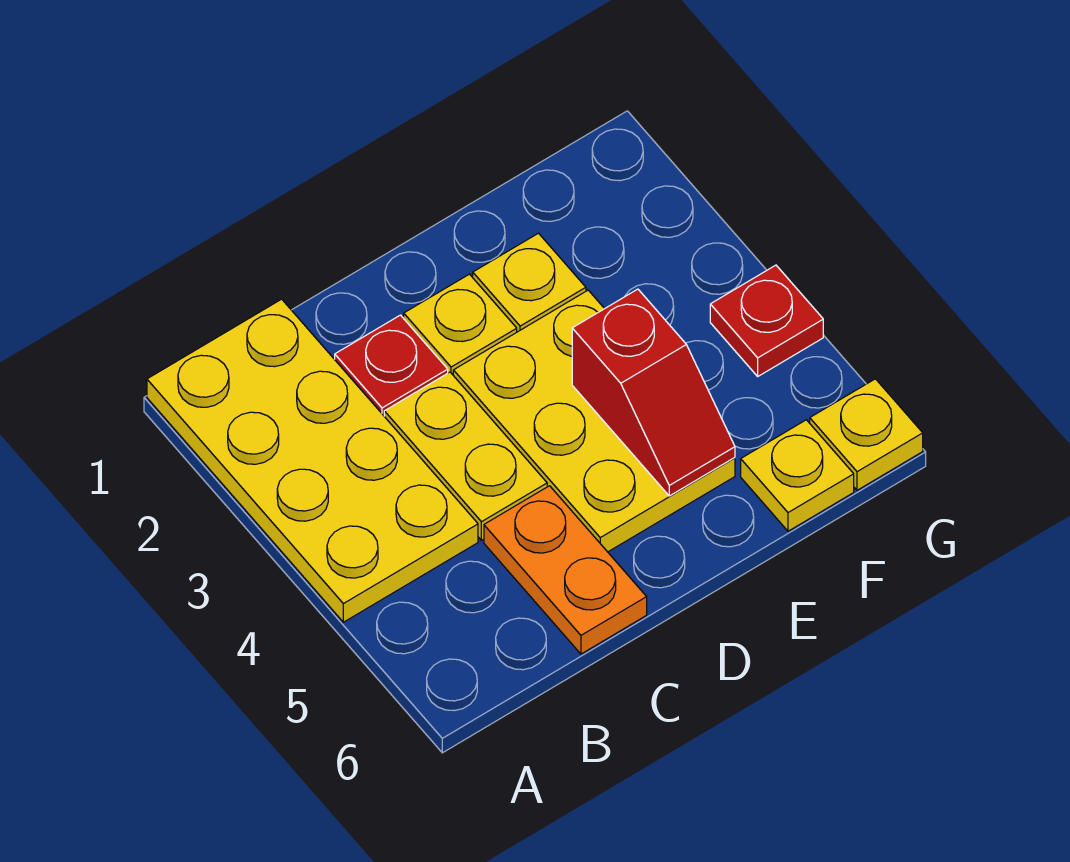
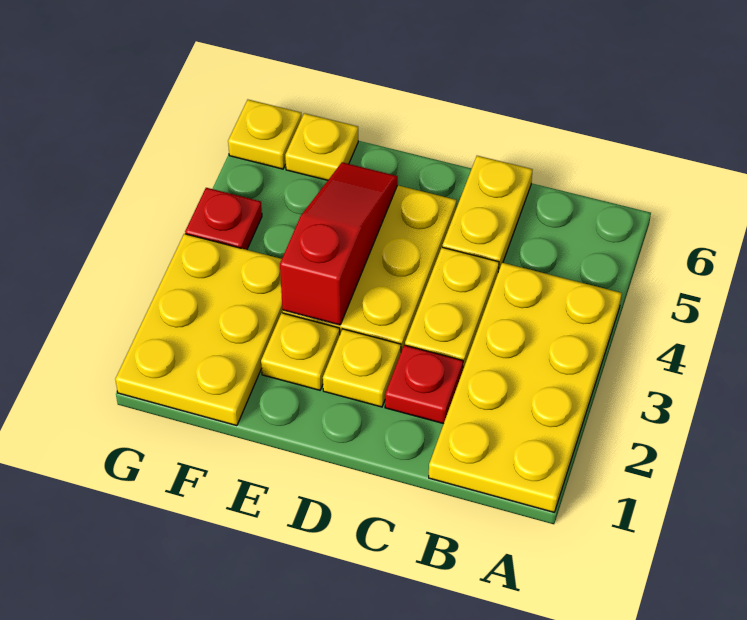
orange plate C5:C6 level 1 -> yellow plate C5:C6 level 1
red slope E4:E5 level 2 top 4 -> red slope E3:E5 level 2 top 3
none -> yellow plate F1:G3 level 1

